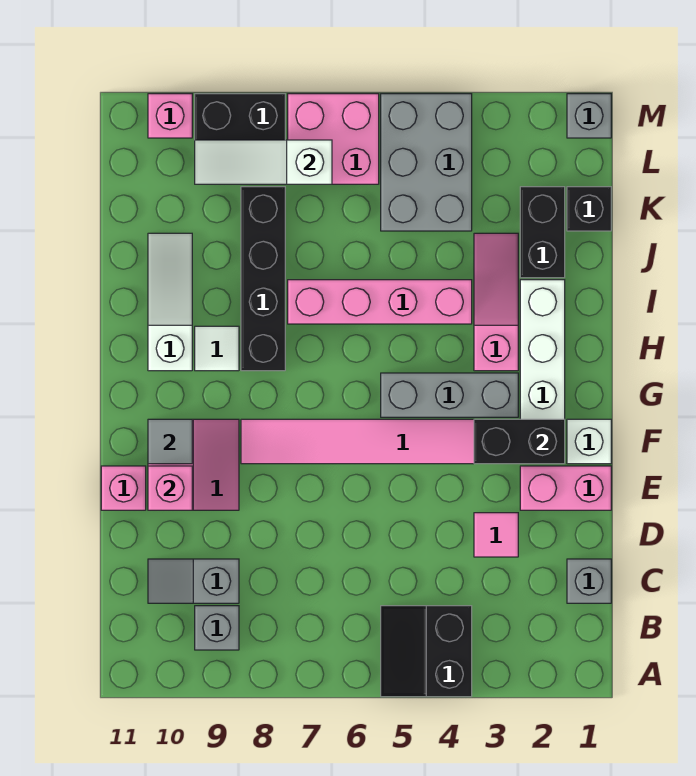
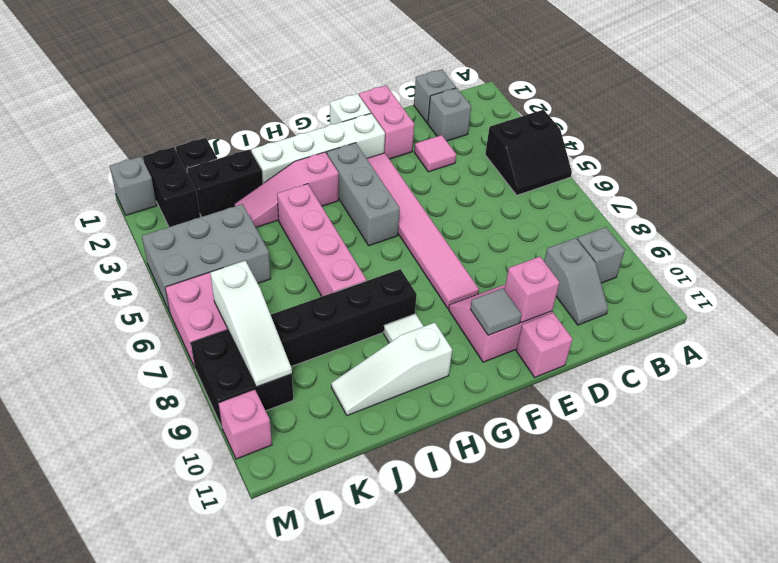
none -> grey brick C2 level 1
black brick F2:F3 level 2 -> black brick L1:L2 level 1

